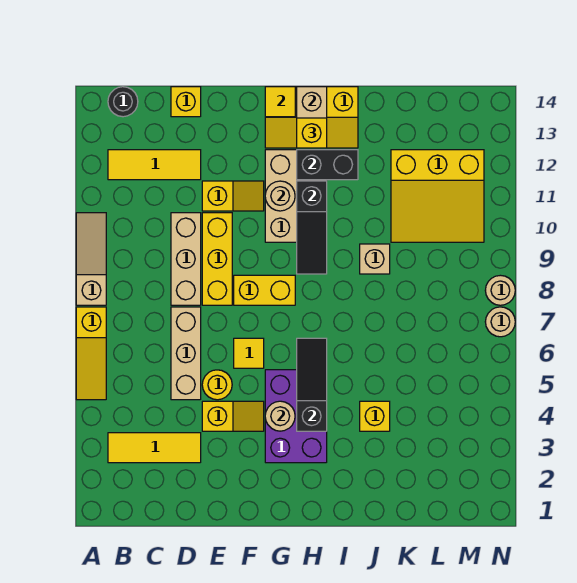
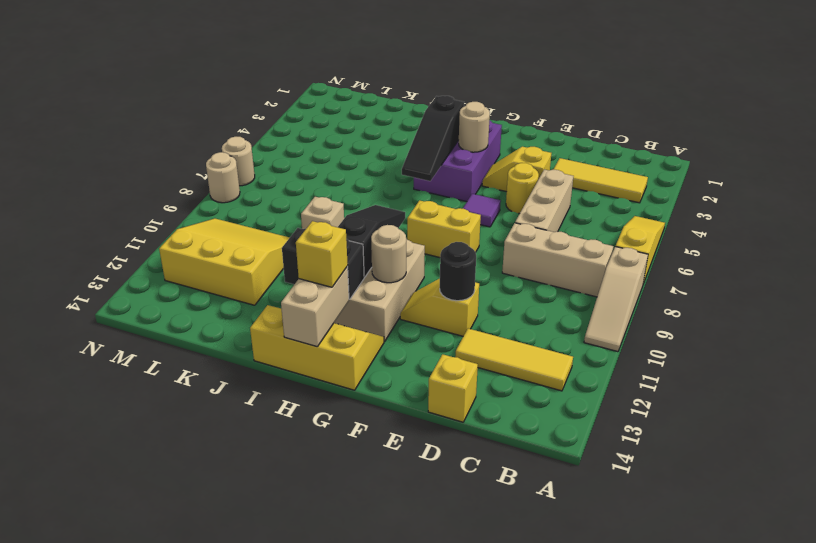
black round brick B14 level 1 -> black round brick E11 level 2
tan brick D8:D10 level 1 -> tan brick B8:D8 level 1
yellow brick E8:E10 level 1 -> none
yellow tile F6 level 1 -> purple tile F6 level 1
yellow tile G14 level 2 -> none
yellow brick J4 level 1 -> none

